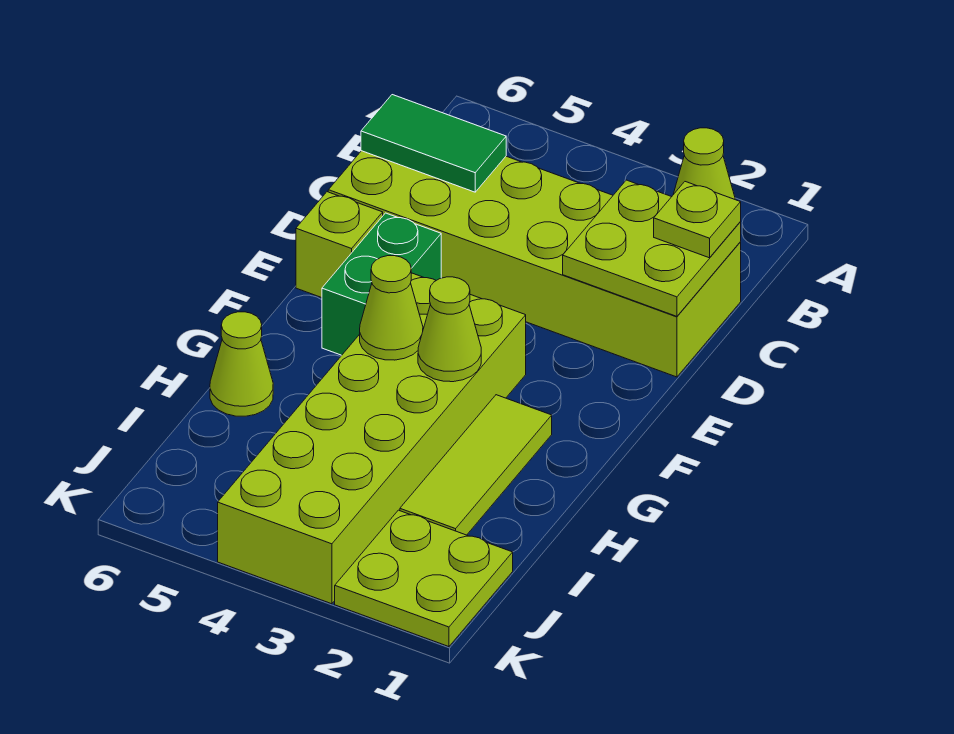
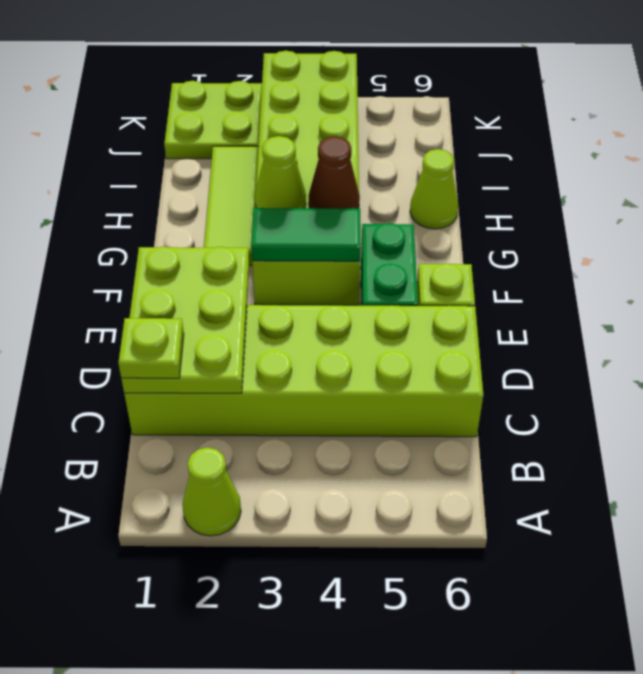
lime plate C1:D2 level 2 -> lime plate C1:E2 level 2
green tile C5:C6 level 2 -> green tile F3:F4 level 2
lime cone G4 level 2 -> brown cone G4 level 2

